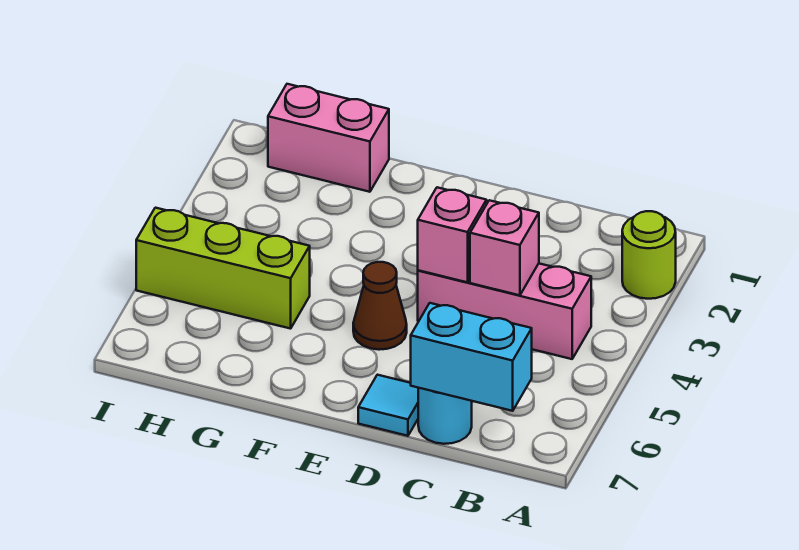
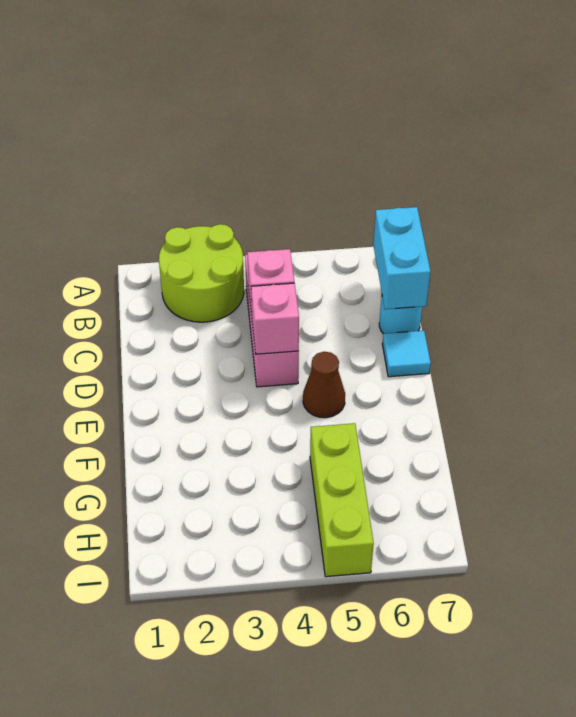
lime round brick A2 level 1 -> lime round brick A2:B3 level 1
pink brick G1:H1 level 1 -> none

